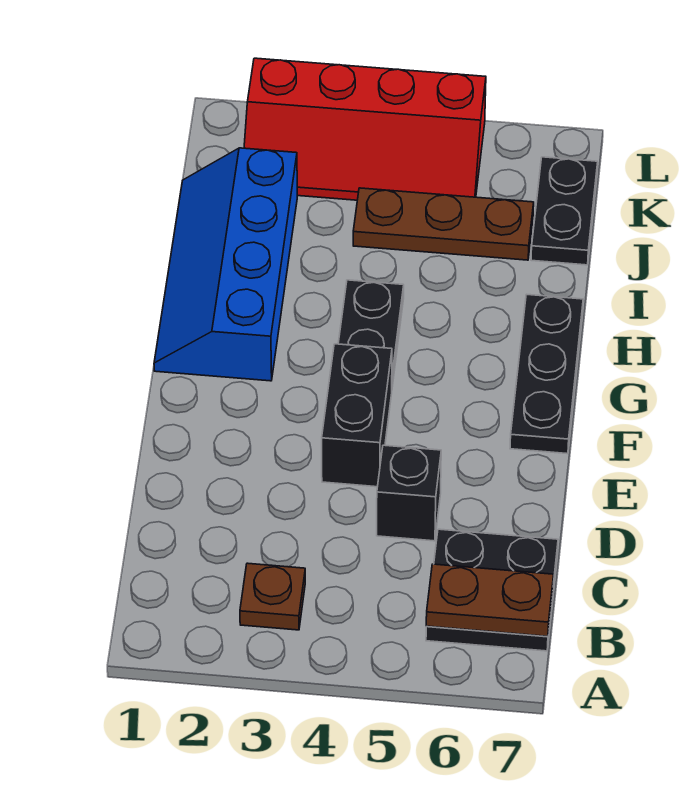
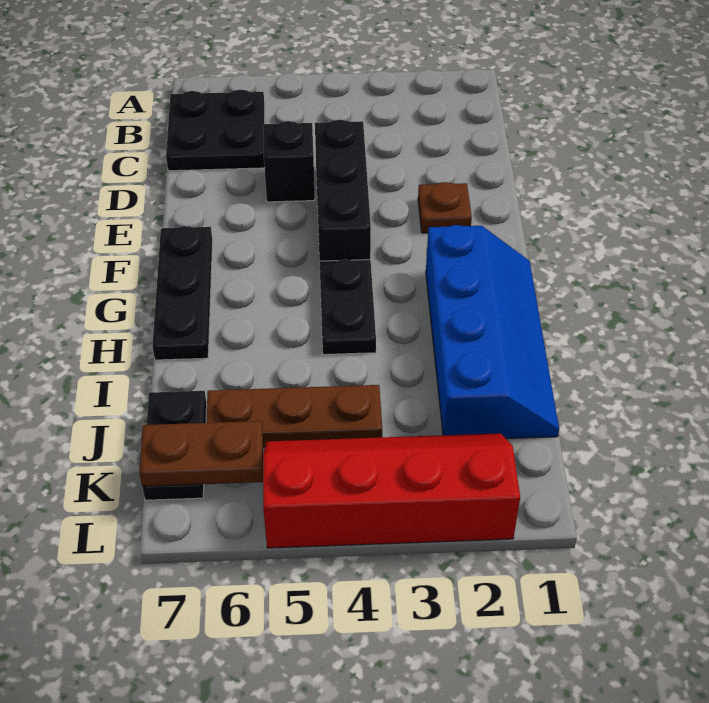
brown plate B3 level 1 -> brown plate E2 level 1
brown plate B6:B7 level 2 -> brown plate K6:K7 level 2
black brick E4:F4 level 1 -> black brick D4:F4 level 1

